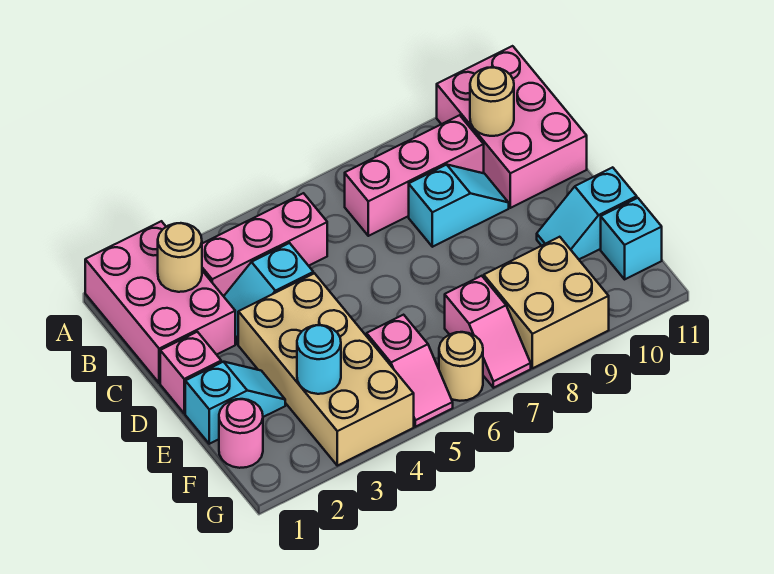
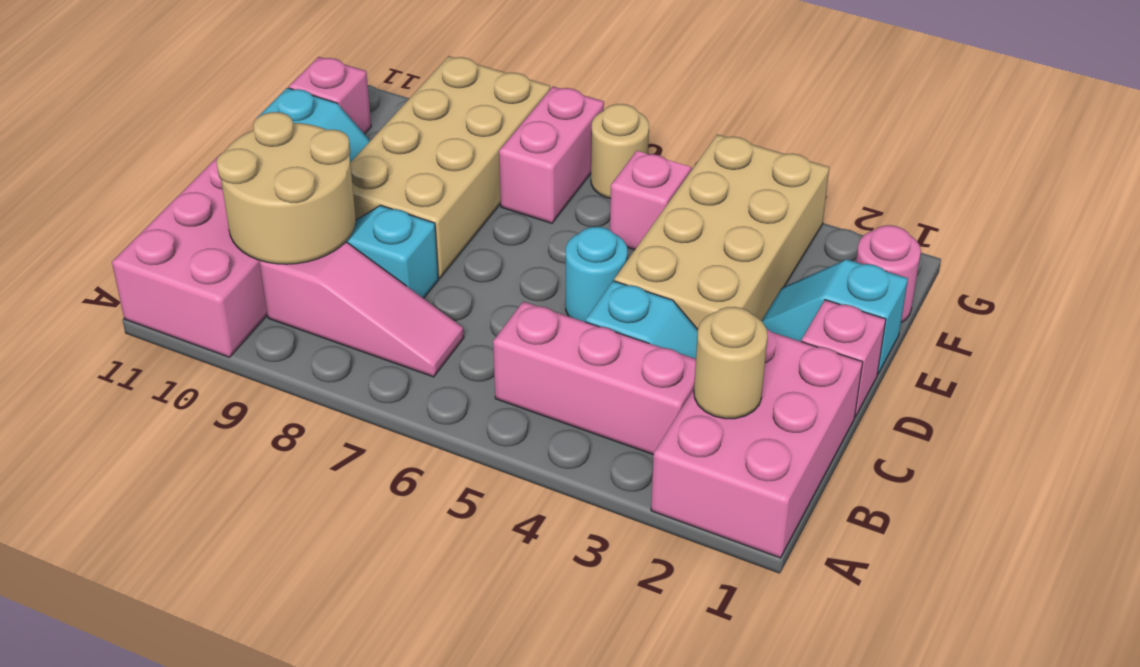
pink brick B7:B9 level 1 -> pink slope B7:B9 level 1 top 9
tan round brick B10 level 2 -> tan round brick B9:C10 level 2
cyan round brick F3 level 2 -> cyan round brick D5 level 1
pink slope F7:G7 level 1 top F -> pink brick F7:G7 level 1
tan brick F8:G9 level 1 -> tan brick D8:G9 level 1
cyan brick F11 level 1 -> pink brick F11 level 1

